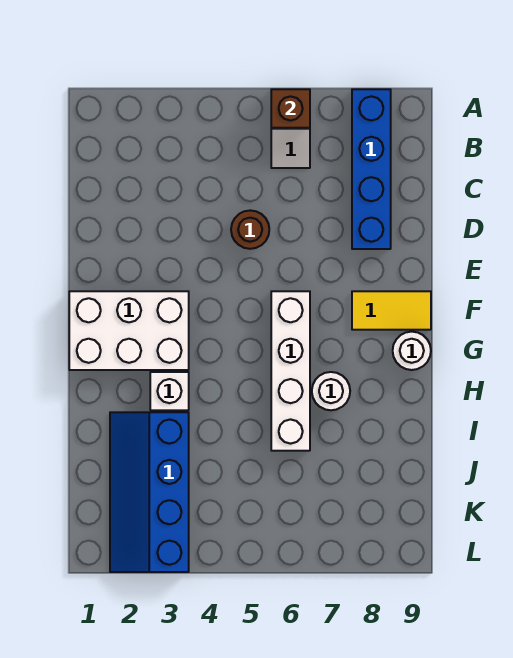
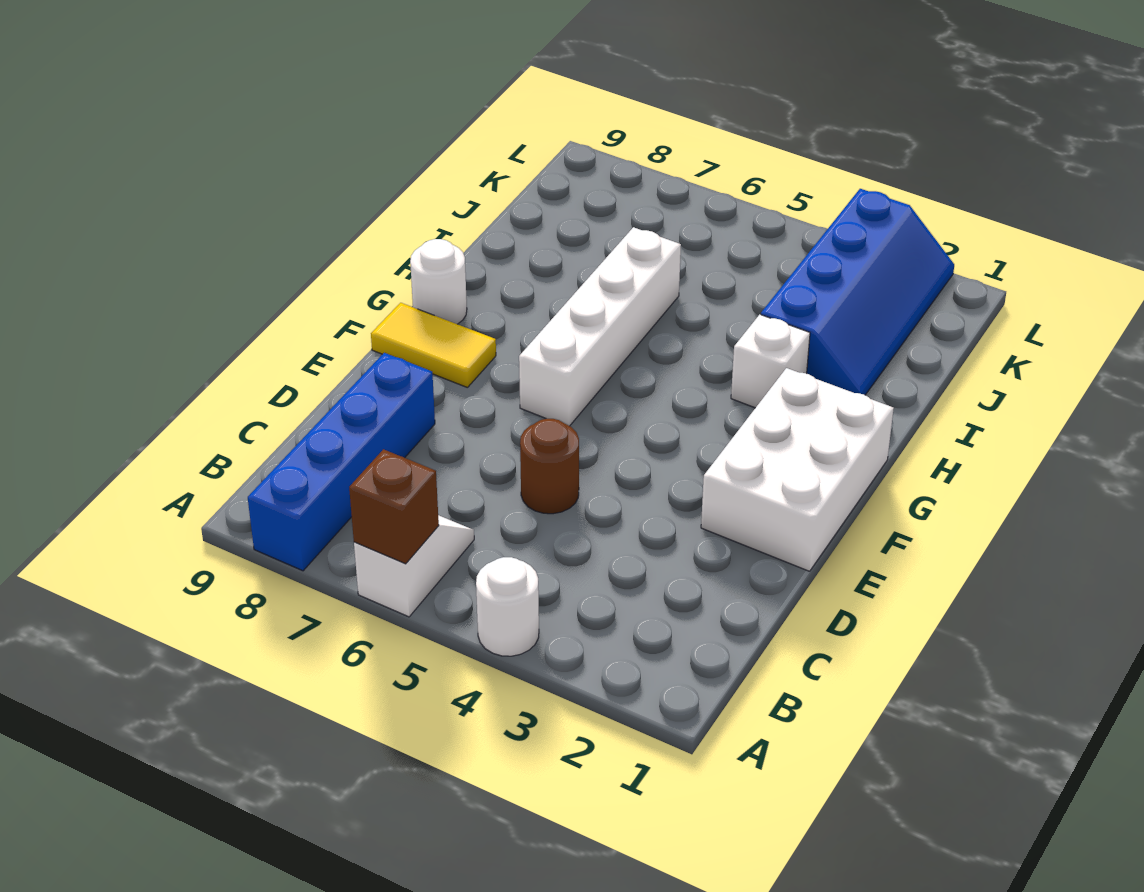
white brick F1:G3 level 1 -> white brick E1:G2 level 1
white round brick H7 level 1 -> white round brick A4 level 1

